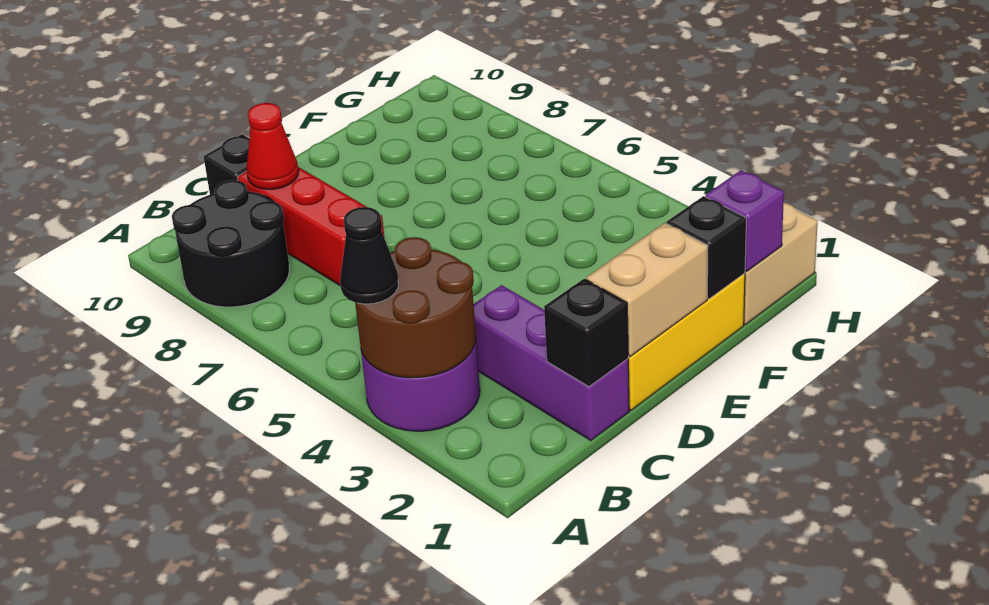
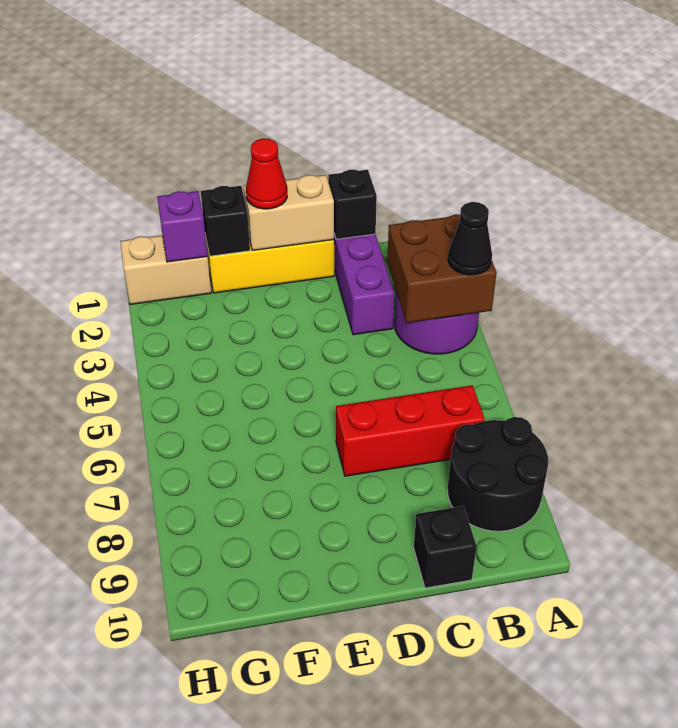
brown round brick A3:B4 level 2 -> brown brick A3:B4 level 2
red brick C7:C9 level 1 -> red brick B7:D7 level 1
red cone C9 level 2 -> red cone E1 level 3

